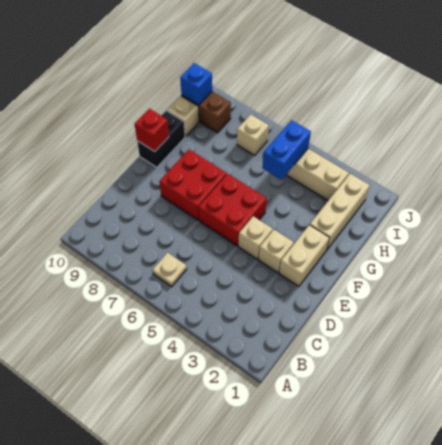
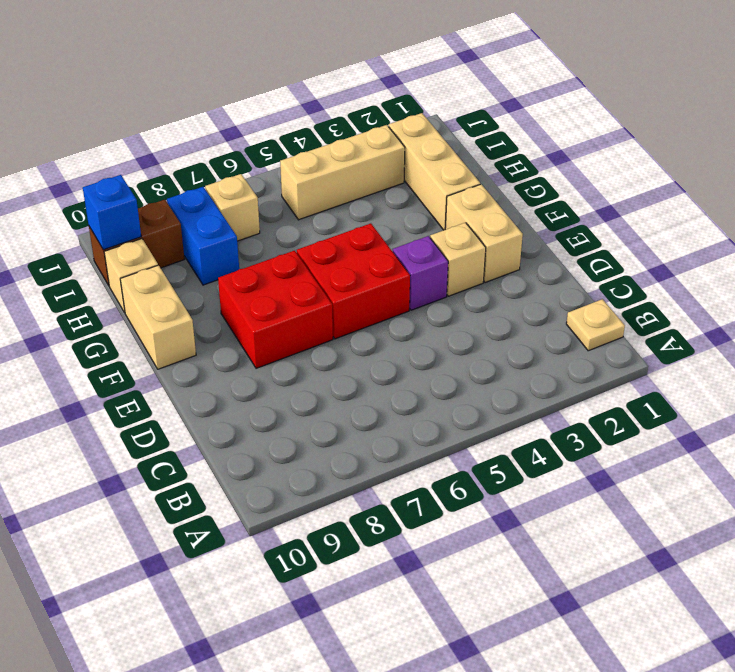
tan plate B6 level 1 -> tan plate B1 level 1
tan brick E4 level 1 -> purple brick E4 level 1
black brick F10:G10 level 1 -> tan brick F10:G10 level 1
red brick F10 level 2 -> none
blue brick H5:I5 level 2 -> blue brick H8:I8 level 1

